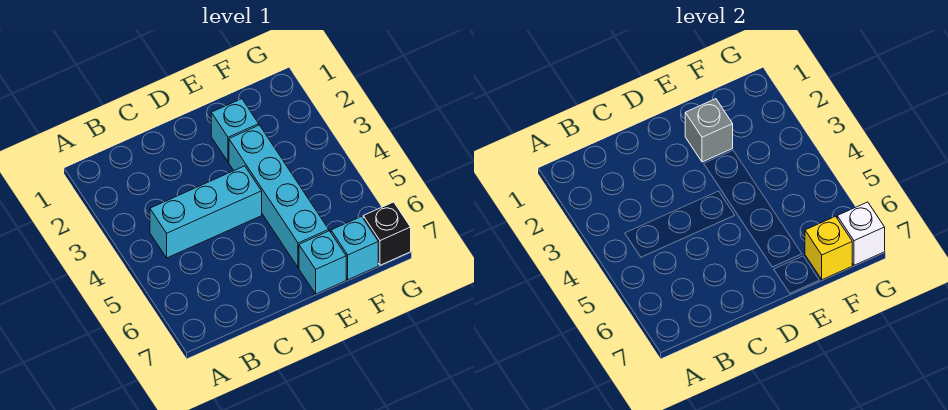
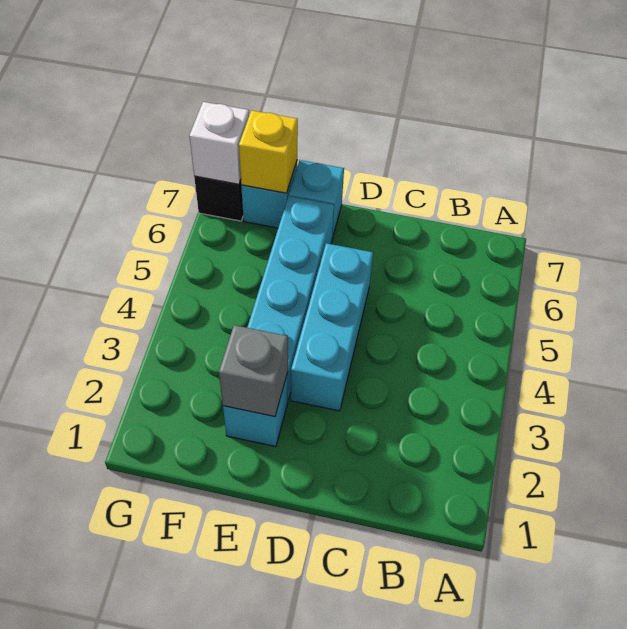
cyan brick B4:D4 level 1 -> cyan brick D3:D5 level 1

